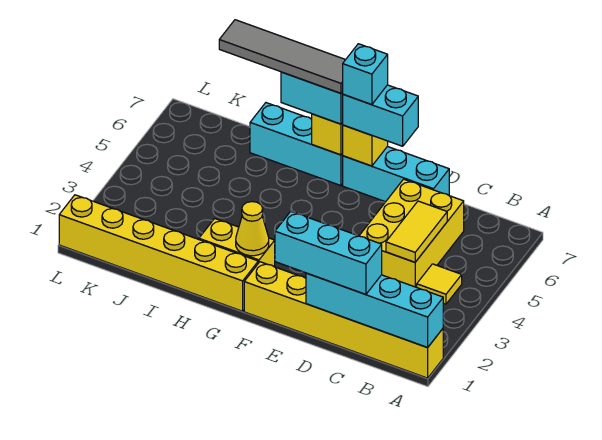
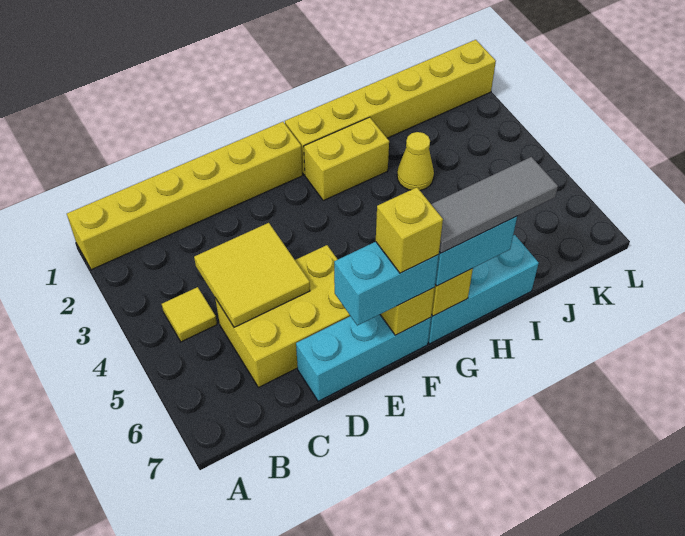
cyan brick A1:D1 level 2 -> none
cyan brick C1:E1 level 3 -> none
yellow brick C4:D6 level 1 -> yellow brick C5:E6 level 1
yellow tile C4:C5 level 2 -> yellow tile C4:D5 level 2
cyan brick F7 level 4 -> yellow brick F7 level 4
yellow cone G2 level 2 -> yellow cone I3 level 1
grey tile G7:J7 level 4 -> grey tile G7:I7 level 4

